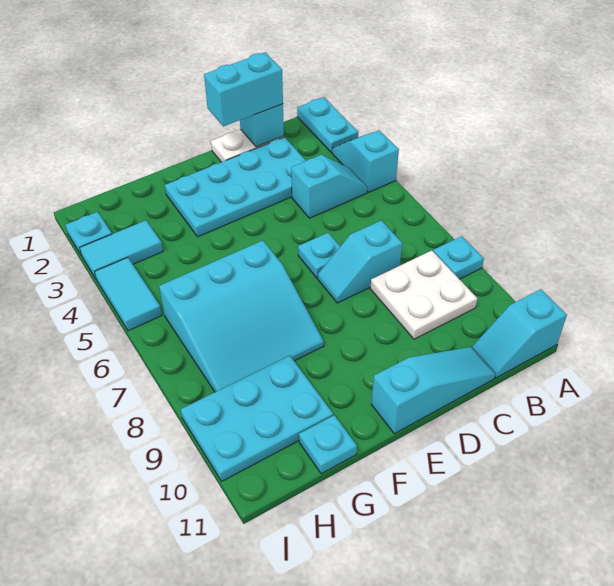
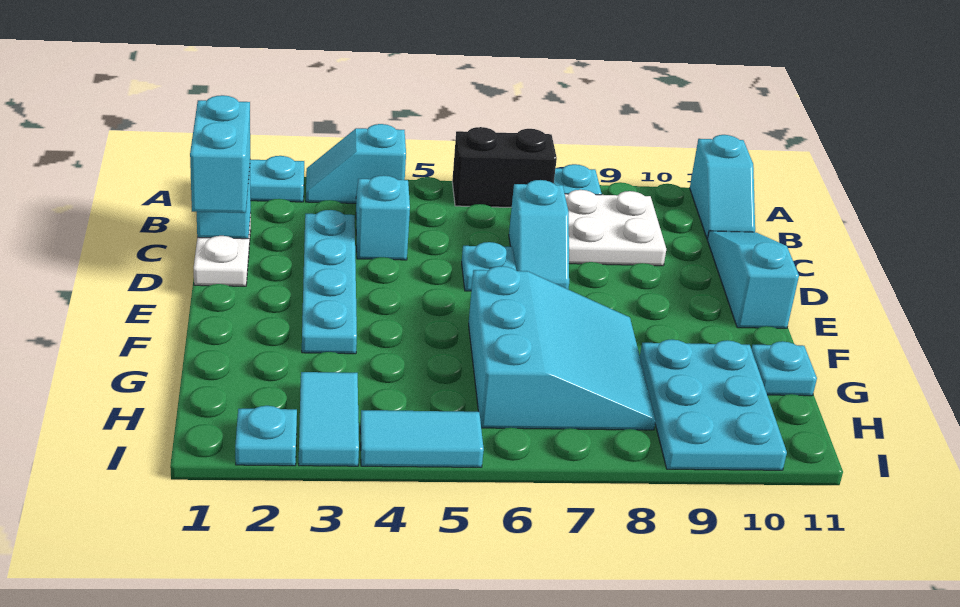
none -> black brick A6:A7 level 1
cyan plate C2:F3 level 1 -> cyan plate C3:F3 level 1

